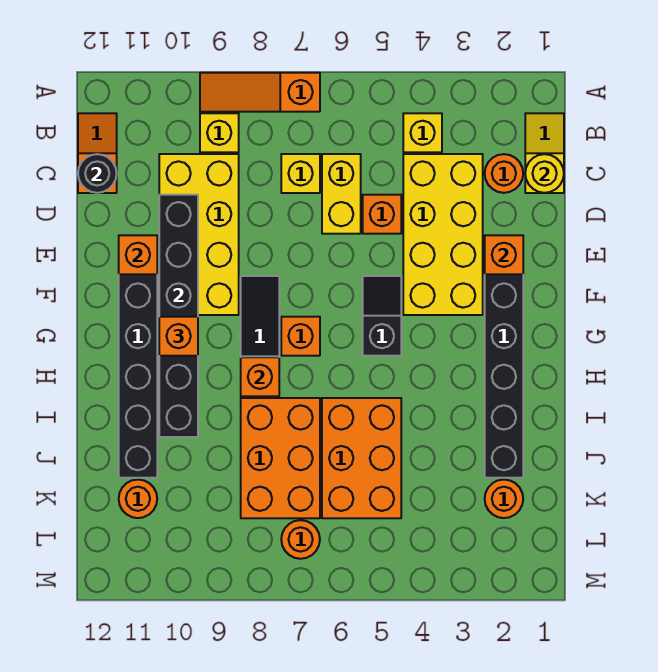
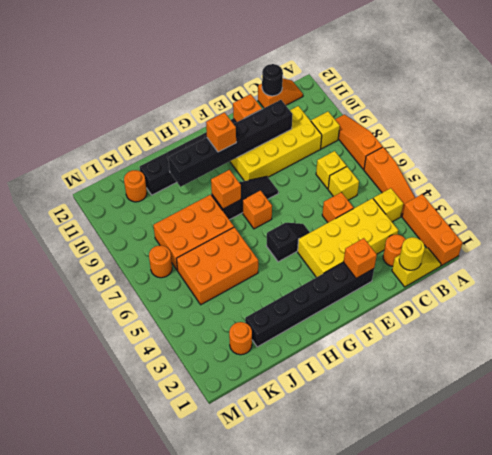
none -> orange brick A1:A3 level 1
none -> orange slope A4:A6 level 1 top 6
yellow brick C6:D6 level 1 -> yellow brick C6 level 1

